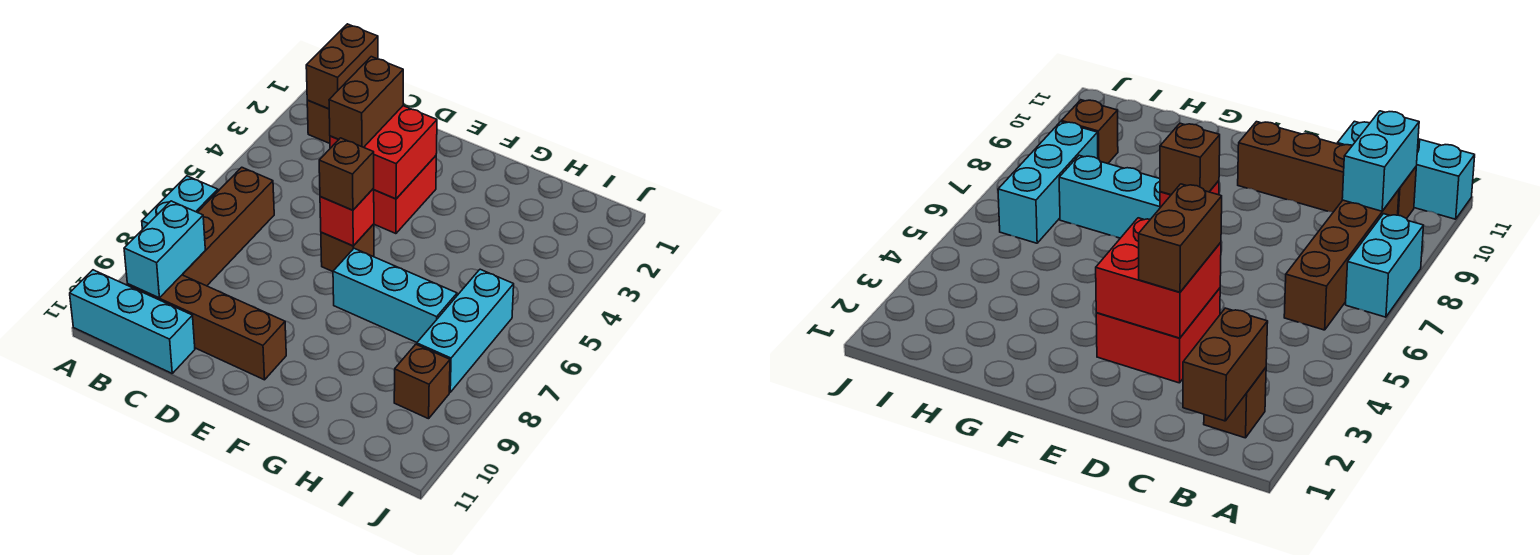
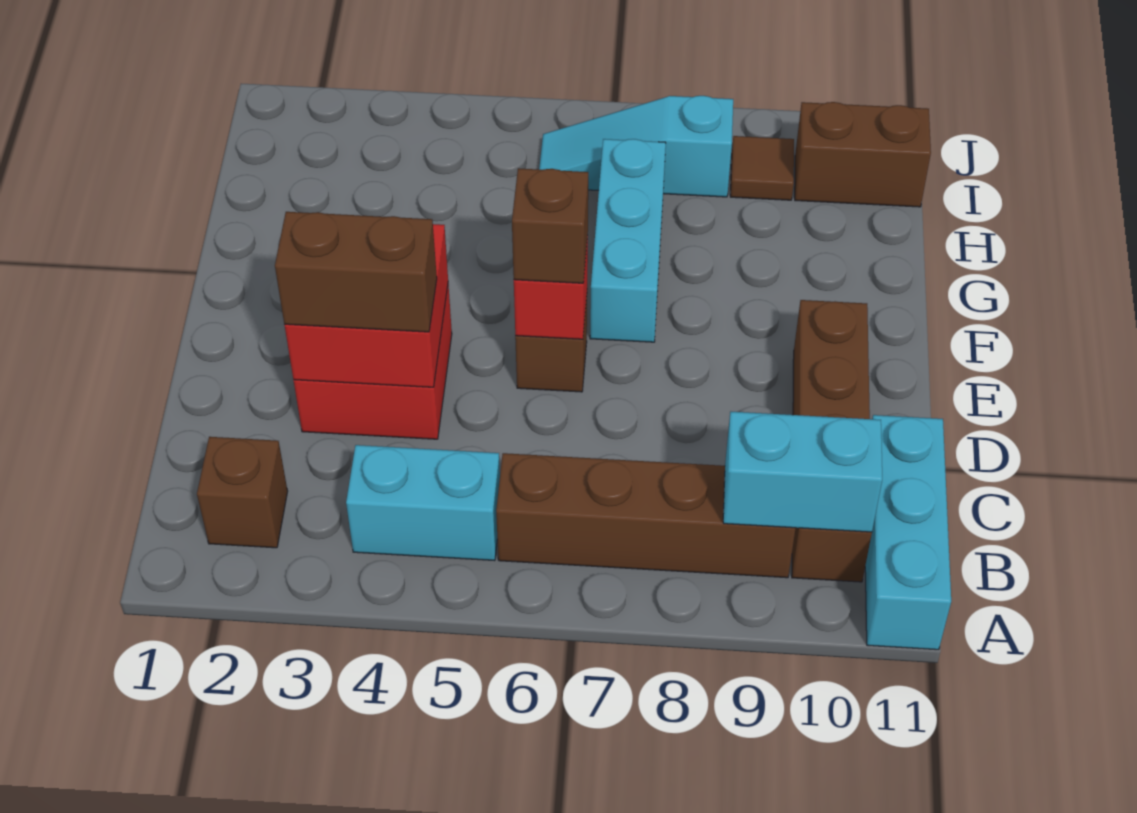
cyan brick A7:A8 level 1 -> cyan brick B4:B5 level 1
brown brick B1:B2 level 2 -> brown brick I10:I11 level 1
cyan brick I6:I8 level 1 -> cyan slope I6:I8 level 1 top 8
brown brick I9 level 1 -> brown tile I9 level 1

